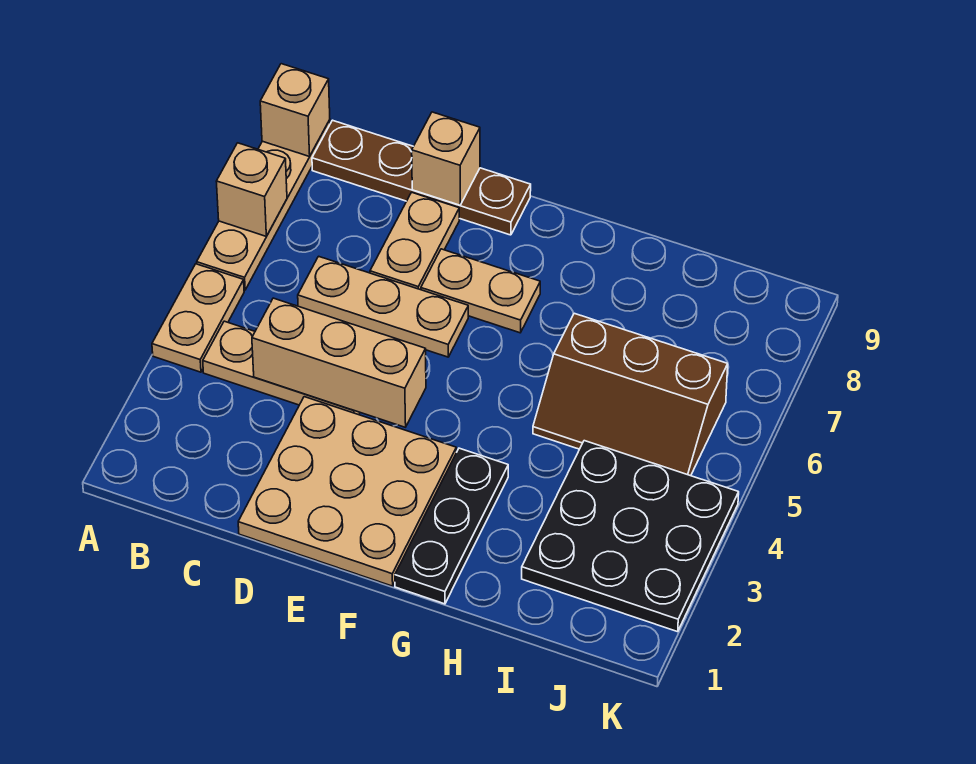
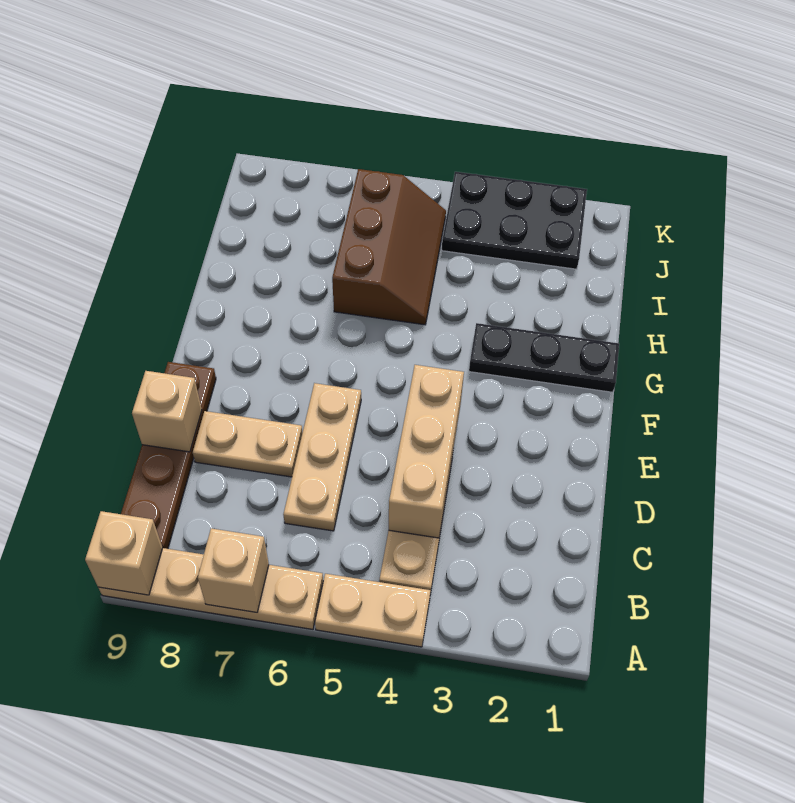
tan plate D1:F3 level 1 -> none
tan plate E7:F7 level 1 -> none
black plate I2:K4 level 1 -> black plate J2:K4 level 1

